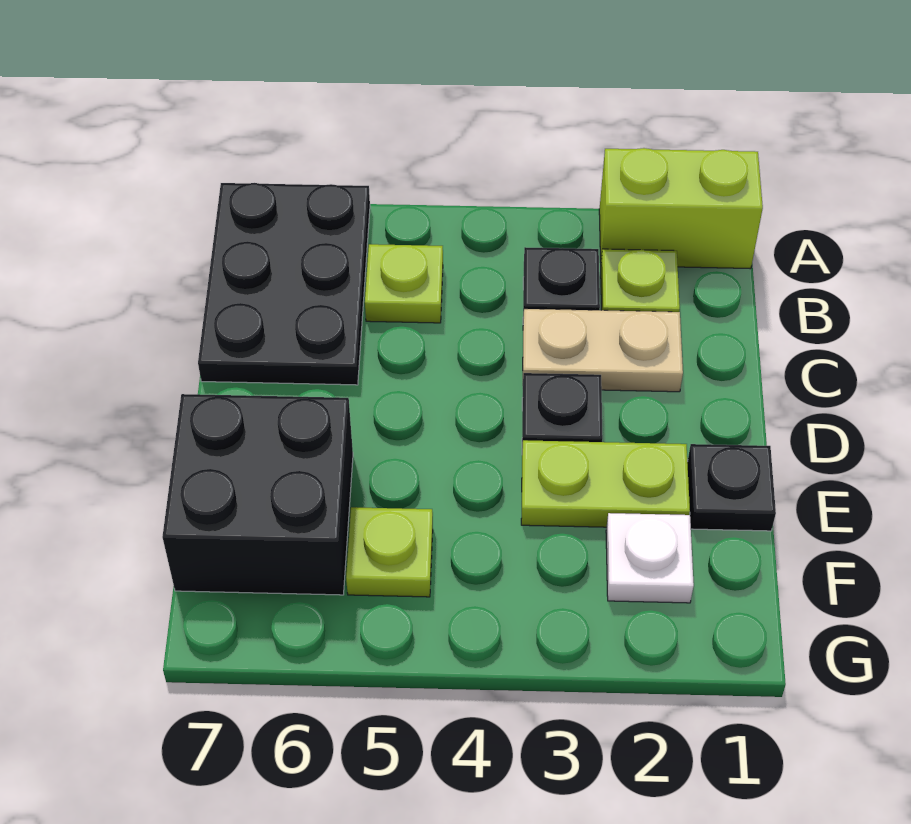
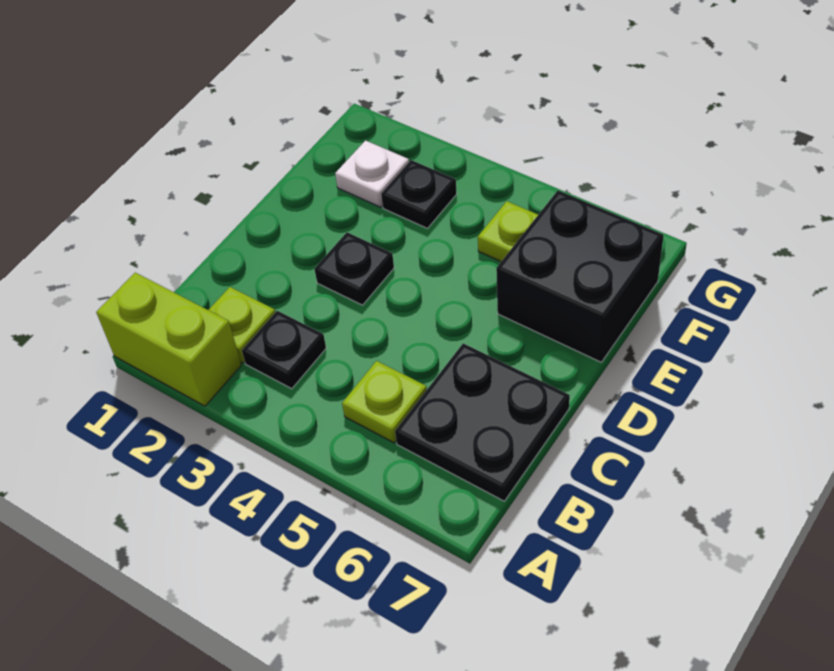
black plate A6:C7 level 1 -> black plate B6:C7 level 1
tan plate C2:C3 level 1 -> none
black plate E1 level 1 -> black plate F3 level 1
lime plate E2:E3 level 1 -> none

